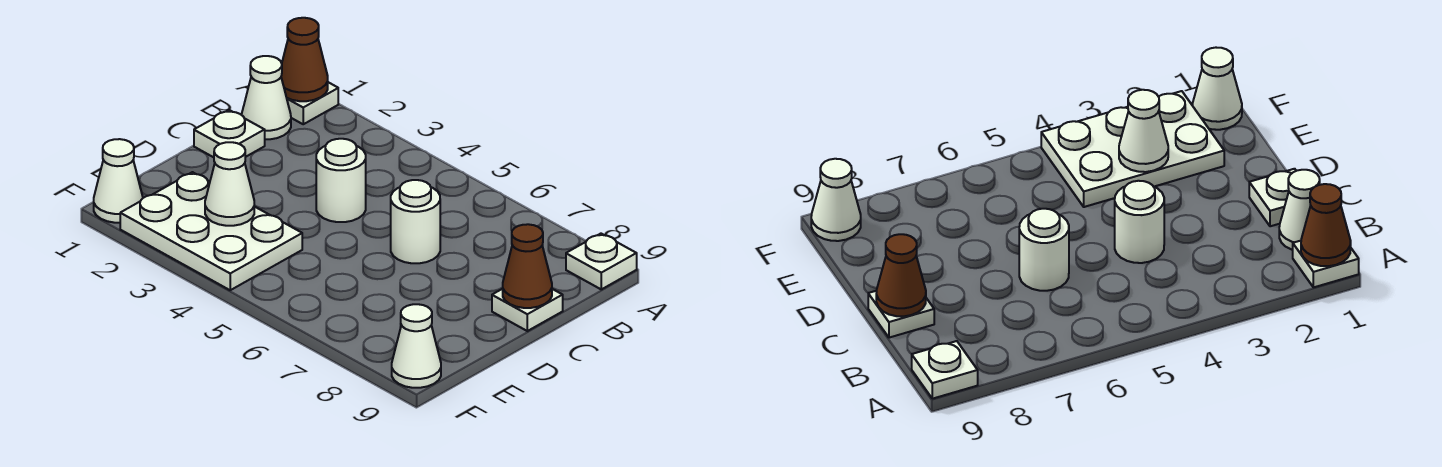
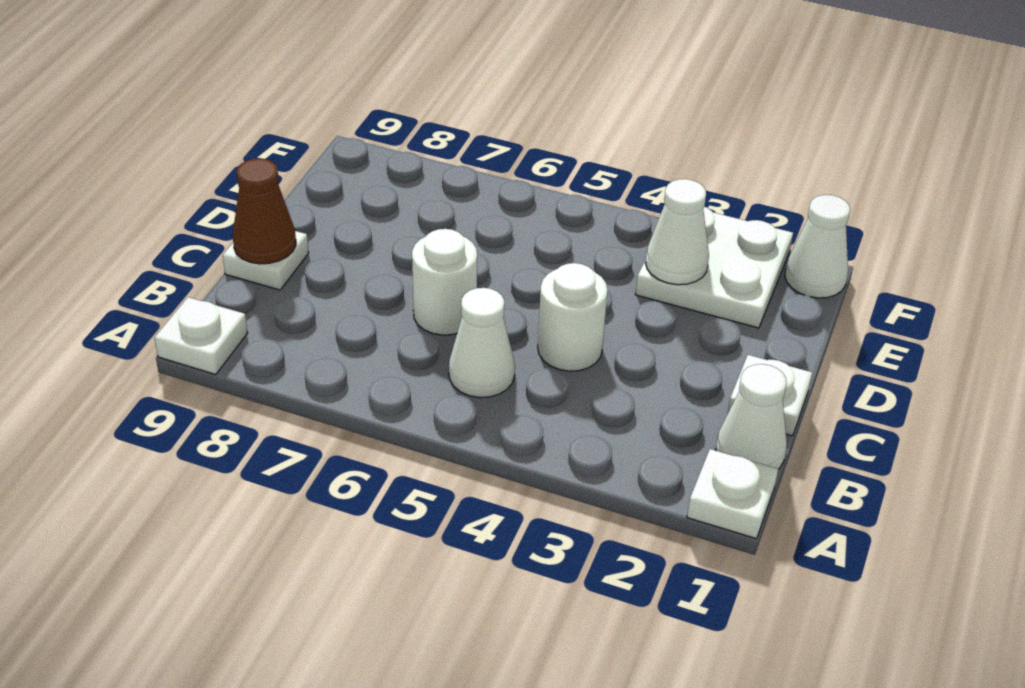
brown cone A1 level 2 -> none
white plate E2:F4 level 1 -> white plate E2:F3 level 1
white cone F9 level 1 -> white cone B5 level 1

